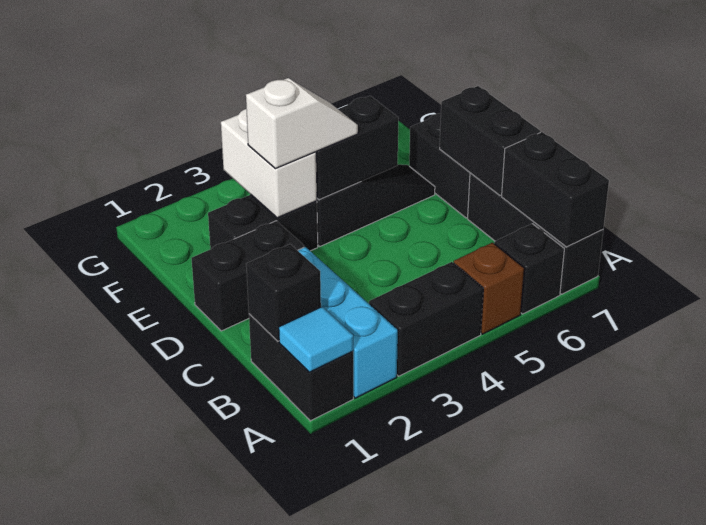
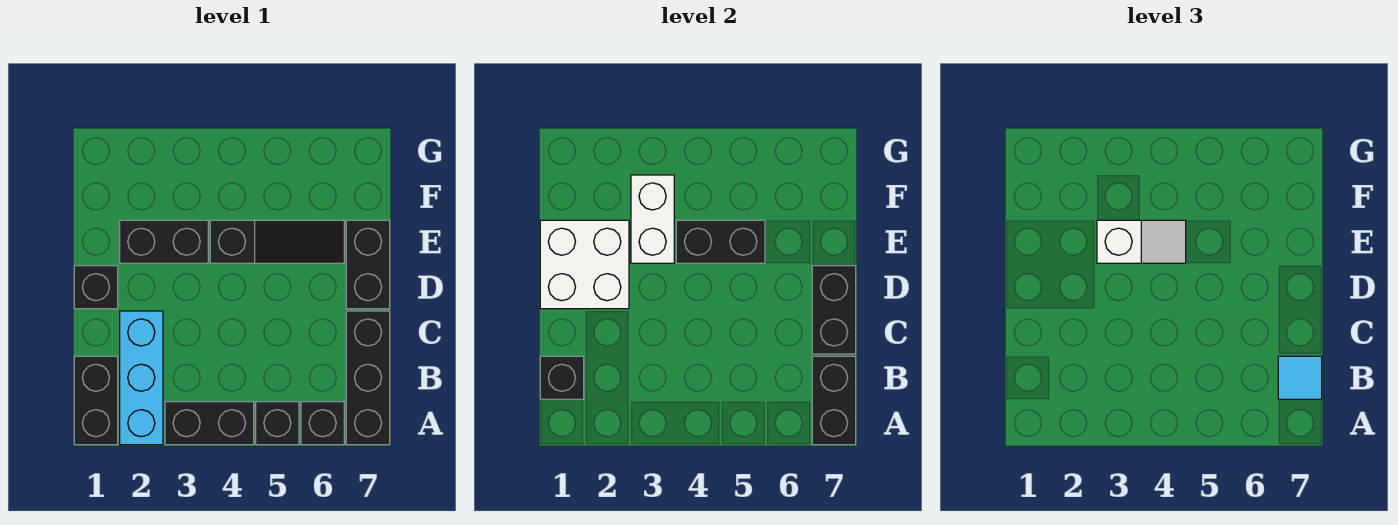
cyan tile A1 level 2 -> cyan tile B7 level 3
brown brick A5 level 1 -> black brick A5 level 1
black brick D1:D2 level 1 -> black brick D1 level 1
none -> white brick D1:E2 level 2

